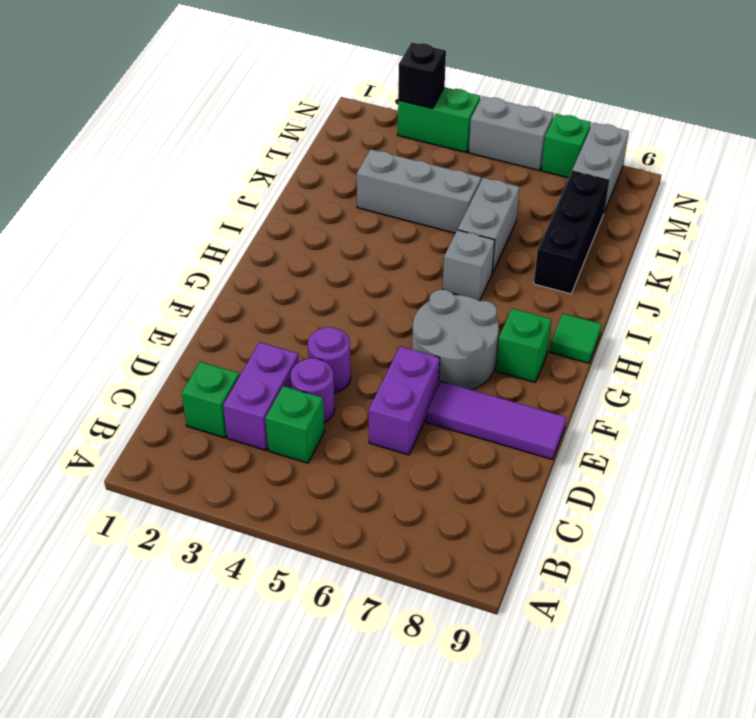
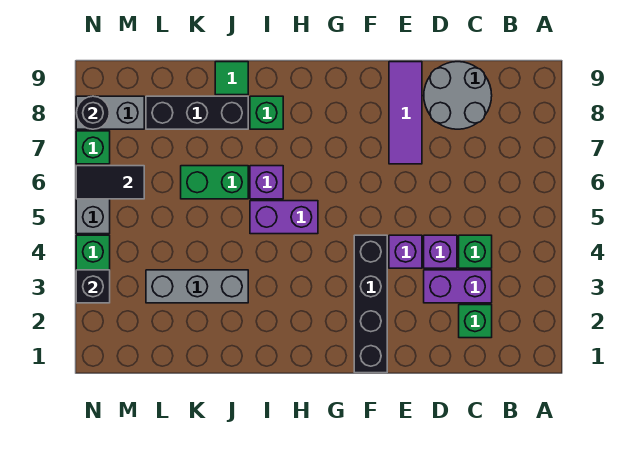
purple round brick D4 level 1 -> purple brick D4 level 1
purple brick D6:E6 level 1 -> purple brick H5:I5 level 1
purple round brick E4 level 1 -> purple brick E4 level 1
none -> black brick F1:F4 level 1
grey round brick F6:G7 level 1 -> grey round brick C8:D9 level 1
green brick G8 level 1 -> green brick I8 level 1
green tile H9 level 1 -> green tile J9 level 1
grey brick I6 level 1 -> purple brick I6 level 1
grey brick J6:K6 level 1 -> green brick J6:K6 level 1
grey brick K3:K5 level 1 -> grey brick J3:L3 level 1
none -> black tile M6:N6 level 2
none -> black round brick N8 level 2

